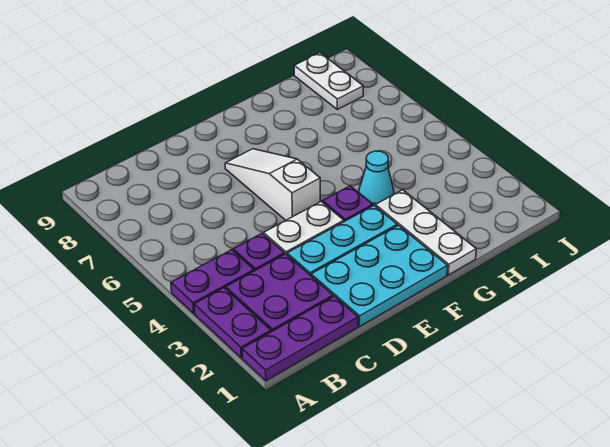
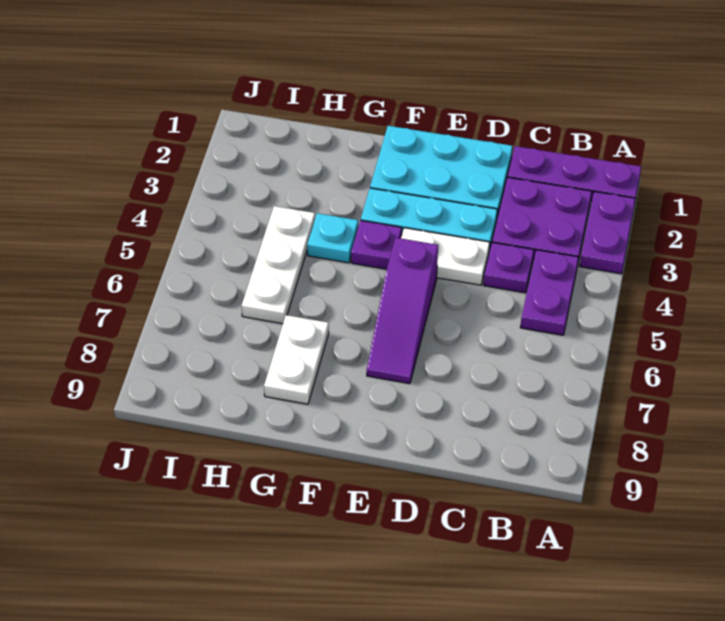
purple plate A4:B4 level 1 -> purple plate B4:B5 level 1
white slope E5:E7 level 1 top 5 -> purple slope E5:E7 level 1 top 5
white plate G1:G3 level 1 -> white plate H4:H6 level 1
cyan cone G4 level 1 -> cyan plate G4 level 1
white plate I8:I9 level 1 -> white plate G7:G8 level 1

